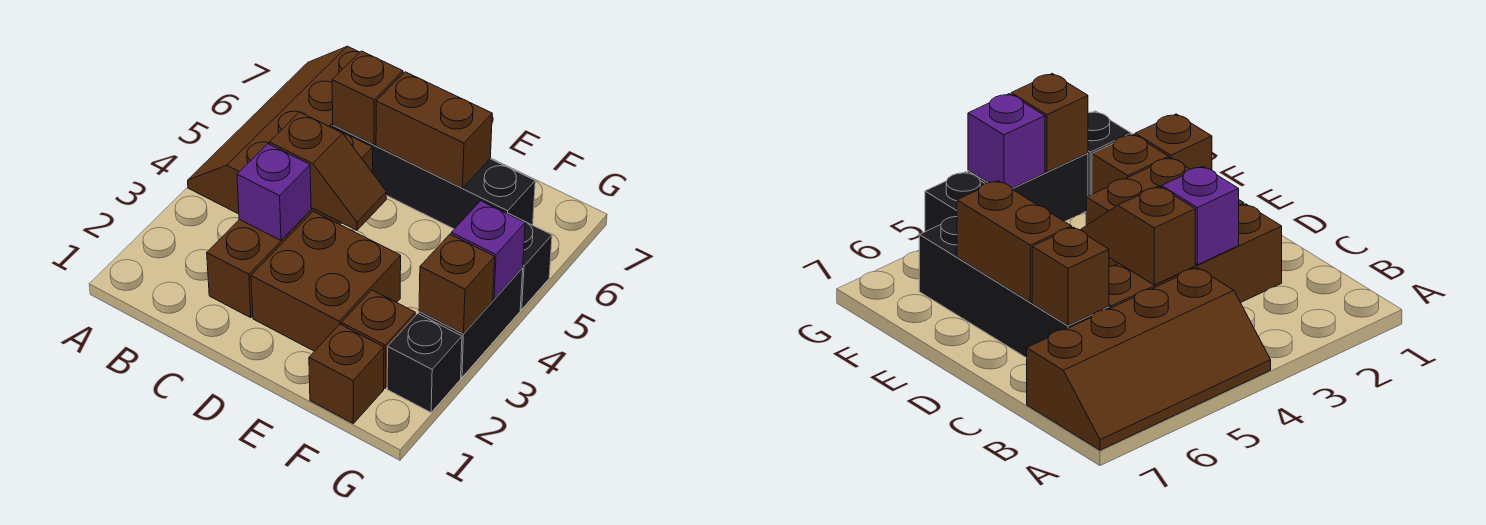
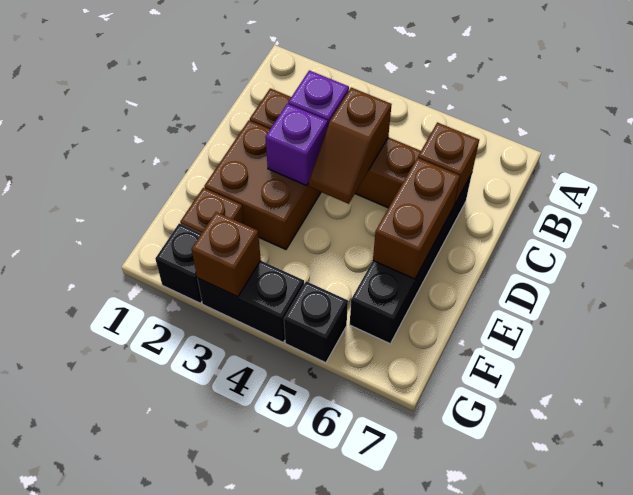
brown slope A4:B7 level 1 top B -> none
brown brick F1 level 1 -> none
purple brick G4 level 2 -> purple brick D3 level 2

